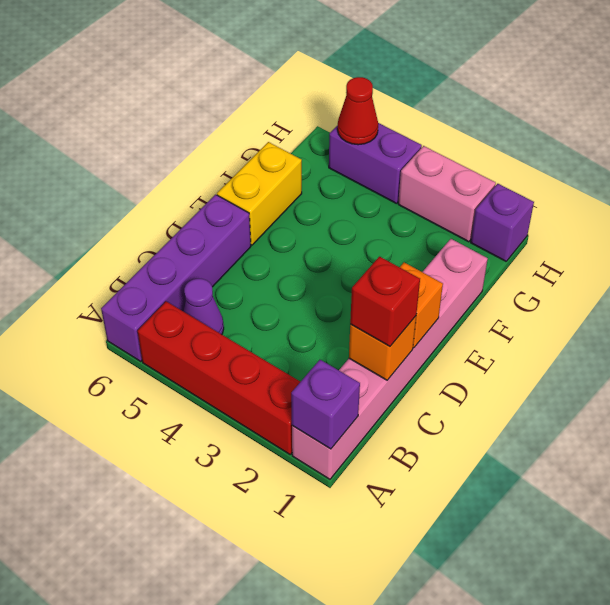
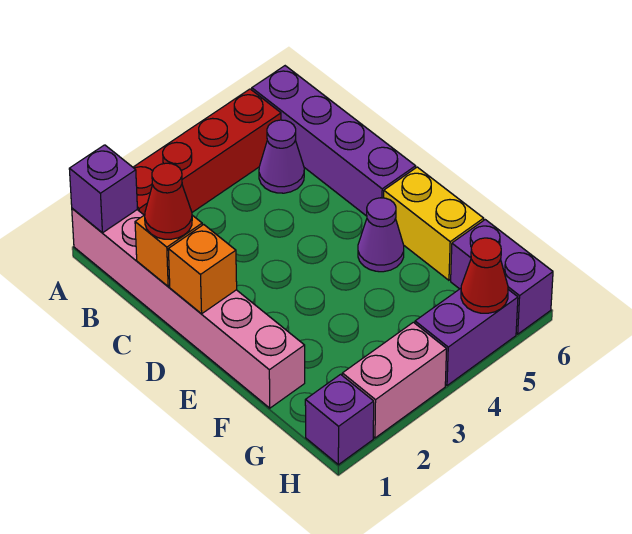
red brick C1 level 3 -> red cone C1 level 3
none -> purple cone E5 level 1
none -> purple brick G6:H6 level 1

